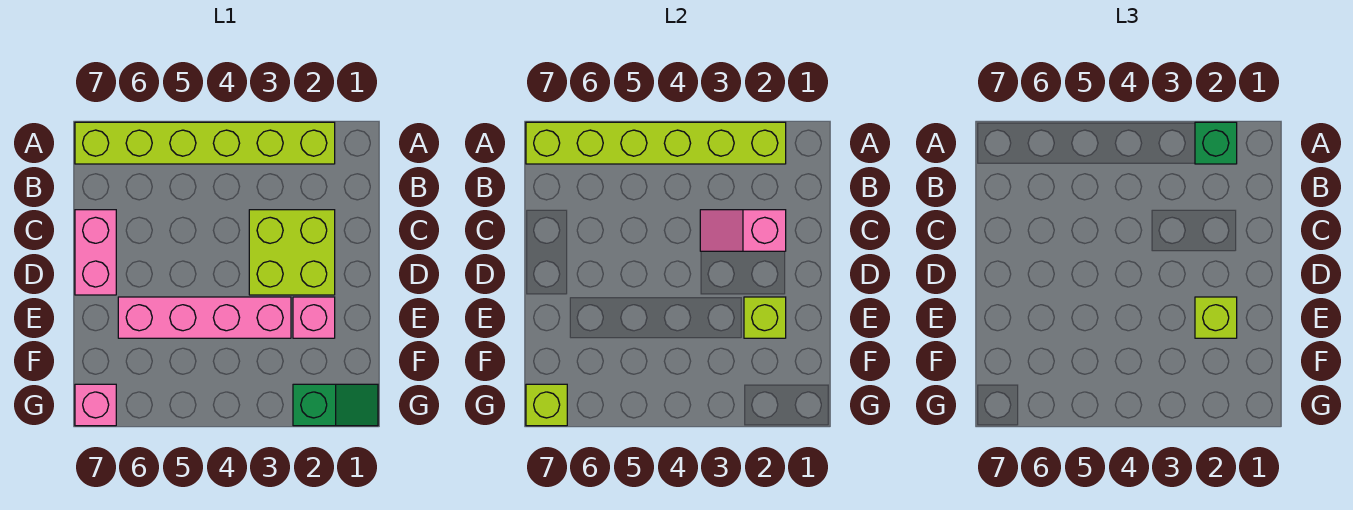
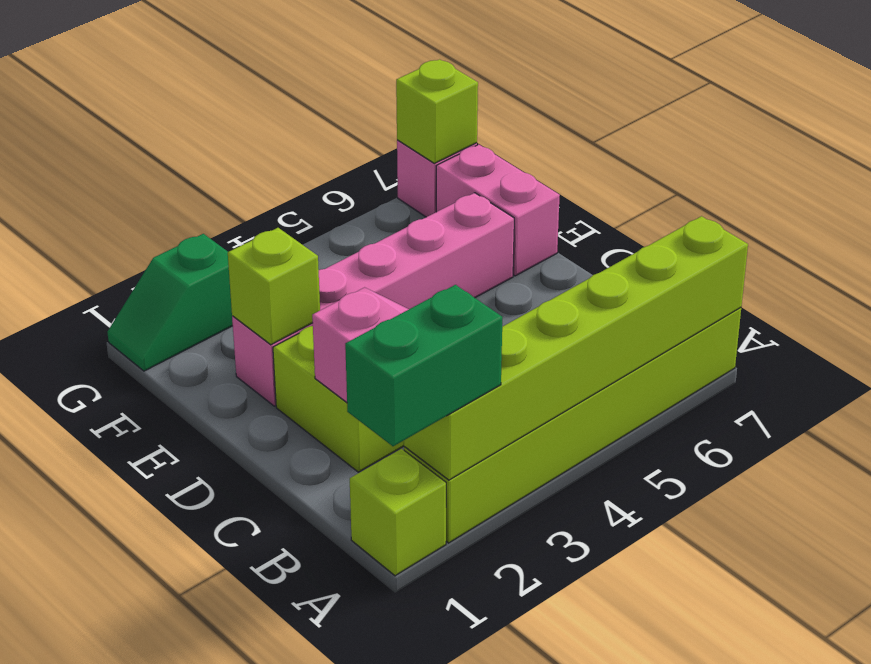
green brick A2 level 3 -> green brick A1:A2 level 3
pink brick C7:D7 level 1 -> pink brick E7:F7 level 1
lime brick E2 level 3 -> lime brick A1 level 1

